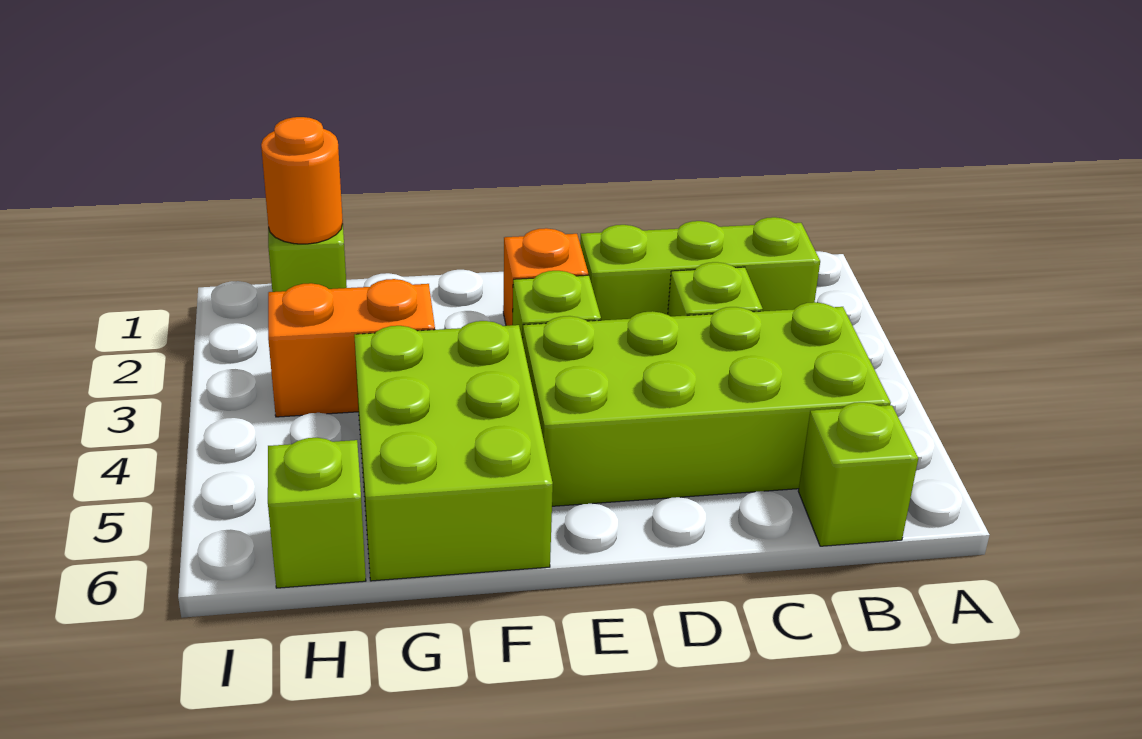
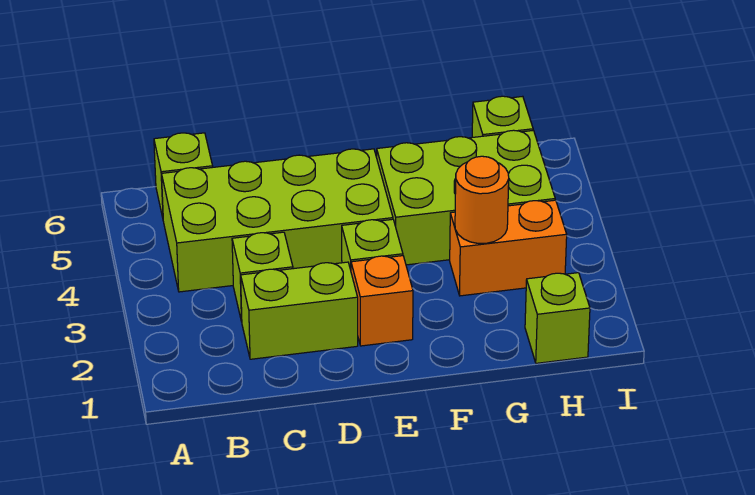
lime brick B2:D2 level 1 -> lime brick C2:D2 level 1
lime brick F4:G6 level 1 -> lime brick F4:H5 level 1
orange round brick H1 level 2 -> orange round brick G3 level 2

